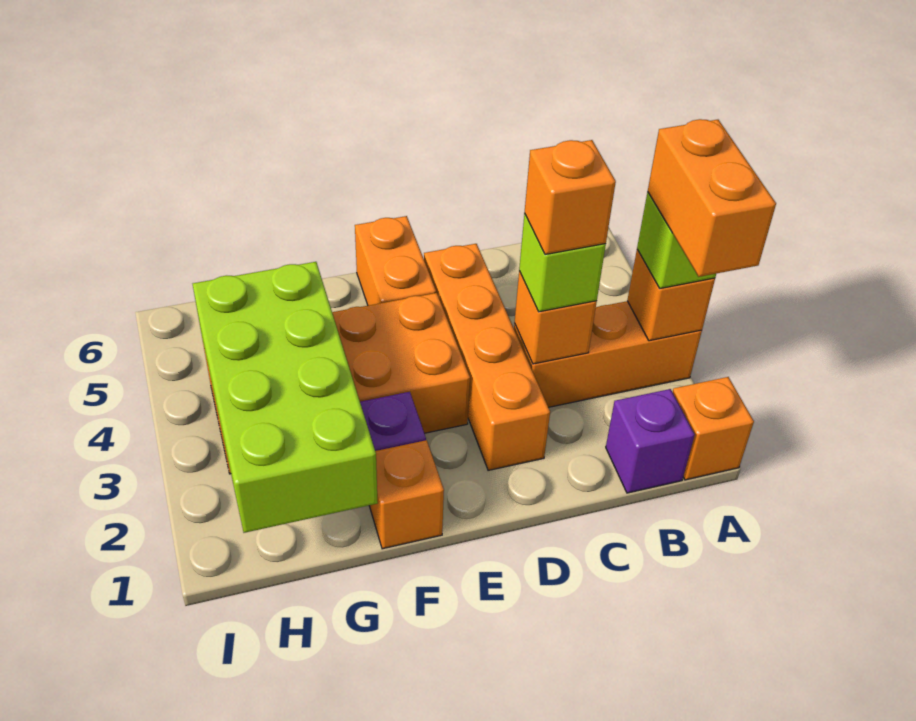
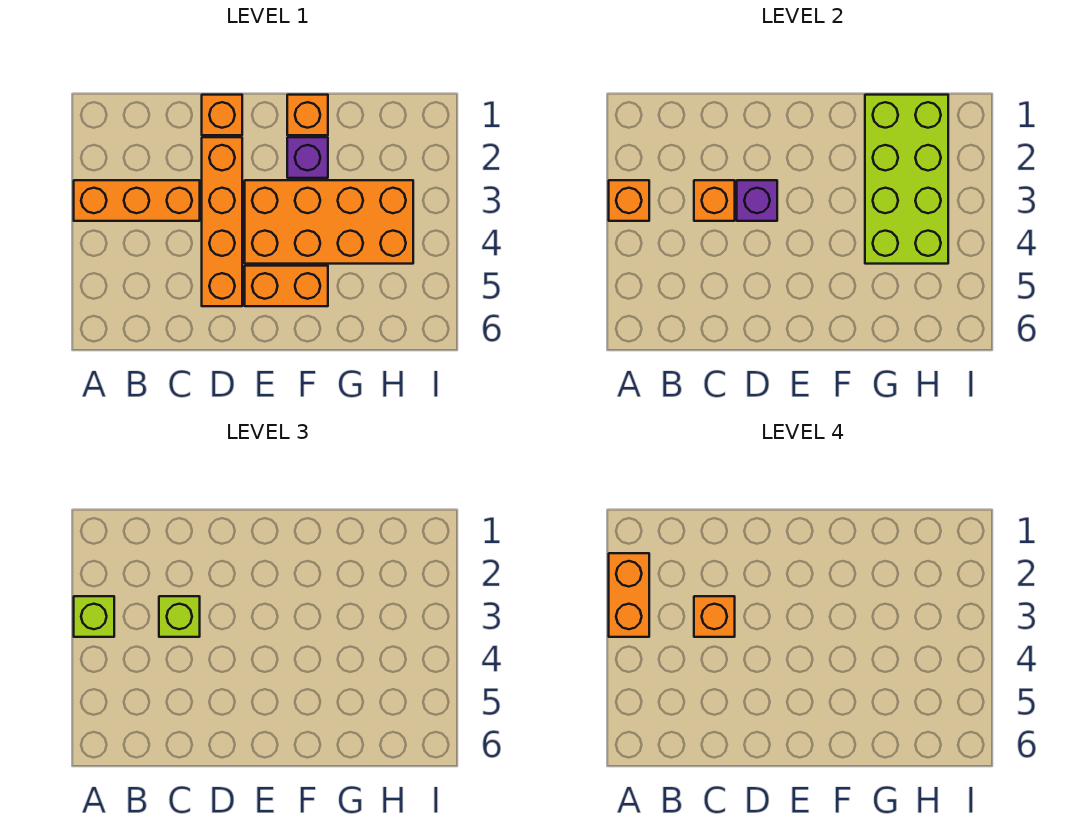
orange brick A1 level 1 -> orange brick D1 level 1
purple brick B1 level 1 -> purple brick D3 level 2
orange brick E5:E6 level 1 -> orange brick E5:F5 level 1

